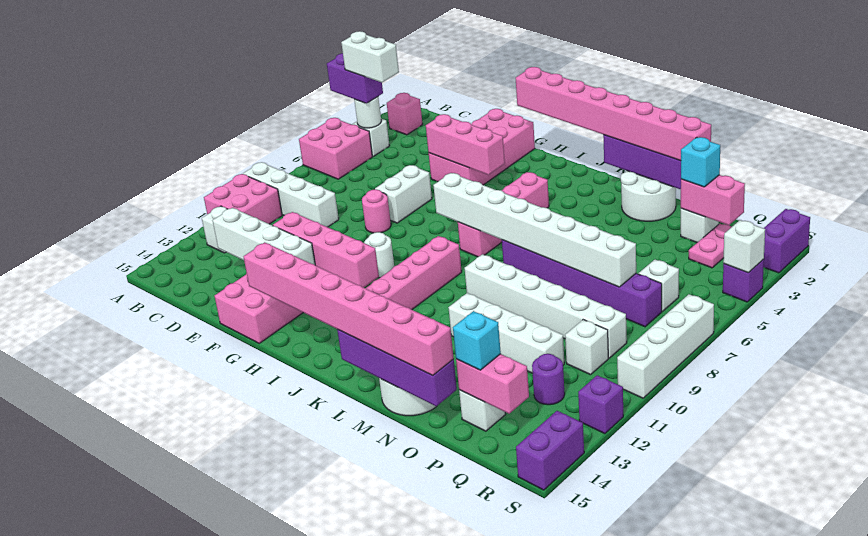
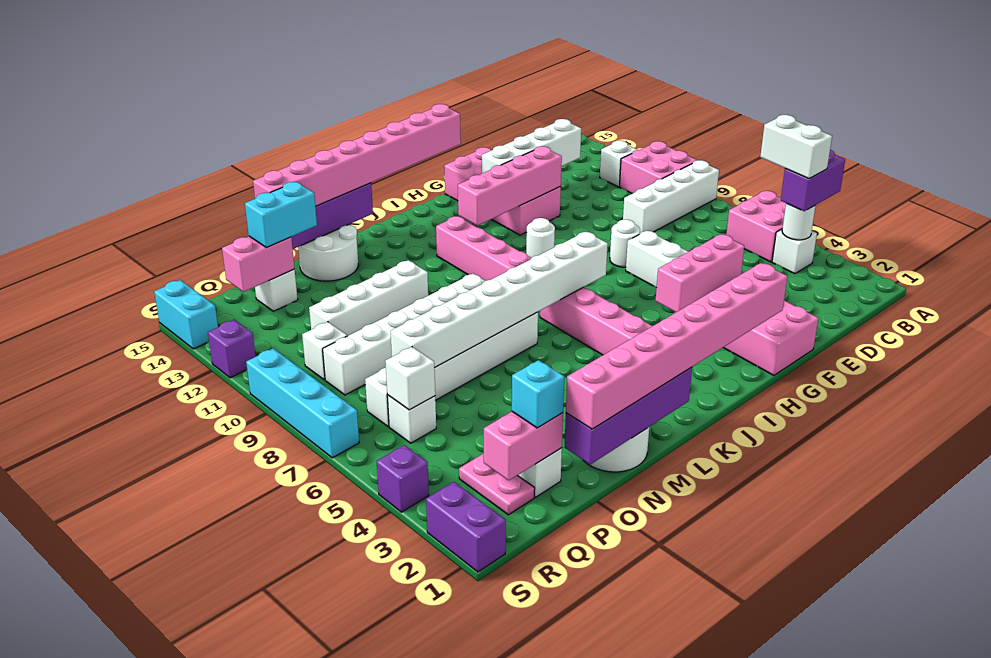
pink brick B2 level 1 -> none
white brick B4:C4 level 4 -> white brick B4:B5 level 4
pink round brick F8 level 1 -> white round brick F8 level 1
purple brick L7:Q7 level 1 -> white brick L7:Q7 level 1
cyan brick P14 level 3 -> cyan brick O14:P14 level 3
purple round brick Q12 level 1 -> none
white brick S4 level 2 -> white brick Q6 level 2
white brick S7:S10 level 1 -> cyan brick S7:S10 level 1
purple brick S14:S15 level 1 -> cyan brick S14:S15 level 1

